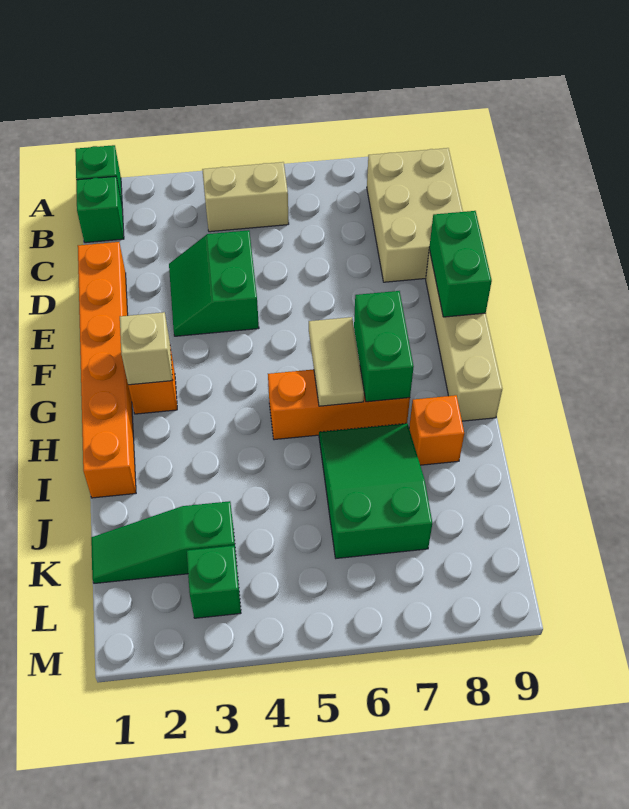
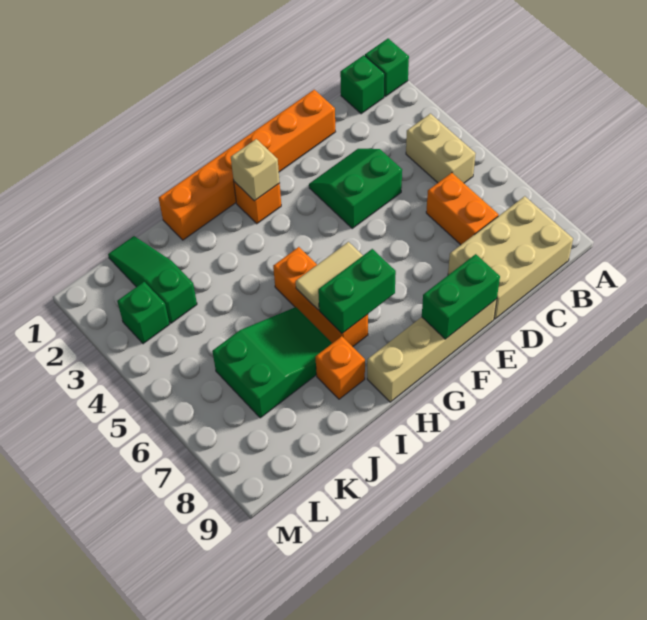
none -> orange brick C6:C7 level 1

